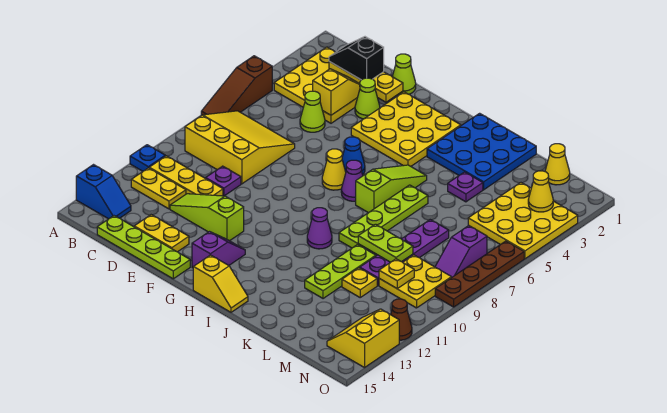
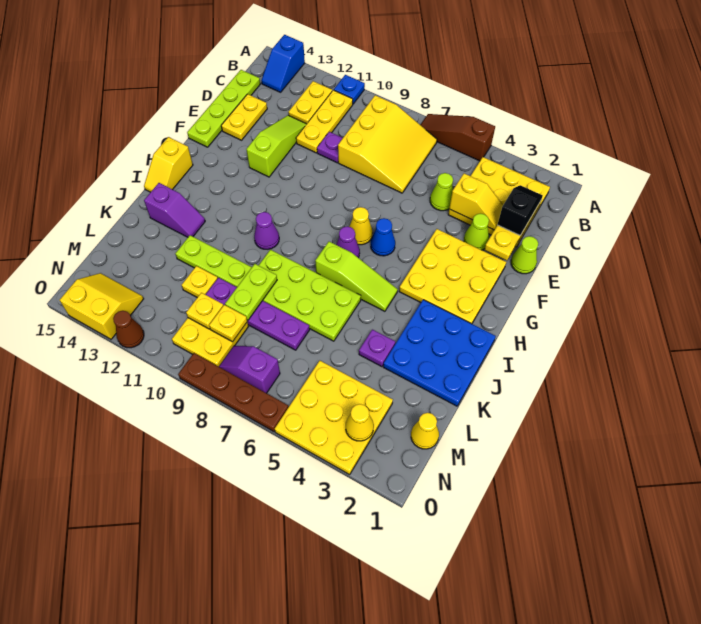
purple slope G13:G14 level 1 top 14 -> purple slope J13:J14 level 1 top 14
lime plate J6:J9 level 1 -> lime plate J6:K9 level 1
none -> yellow plate M9 level 2

